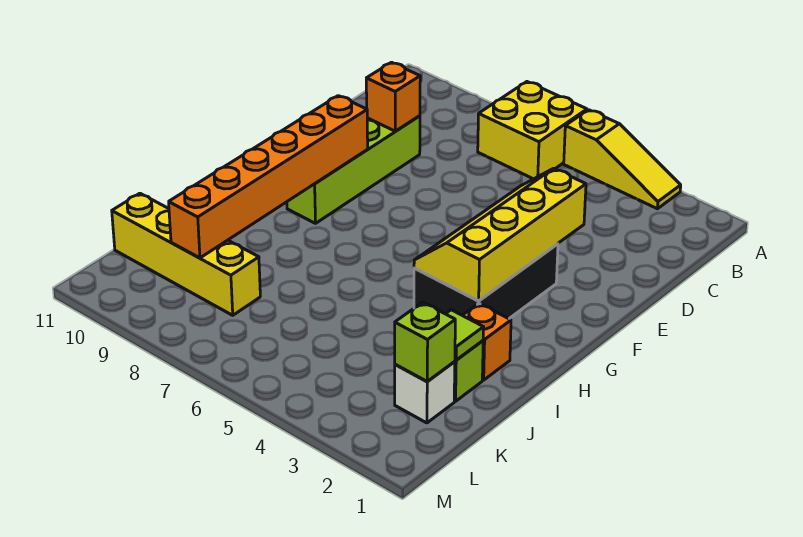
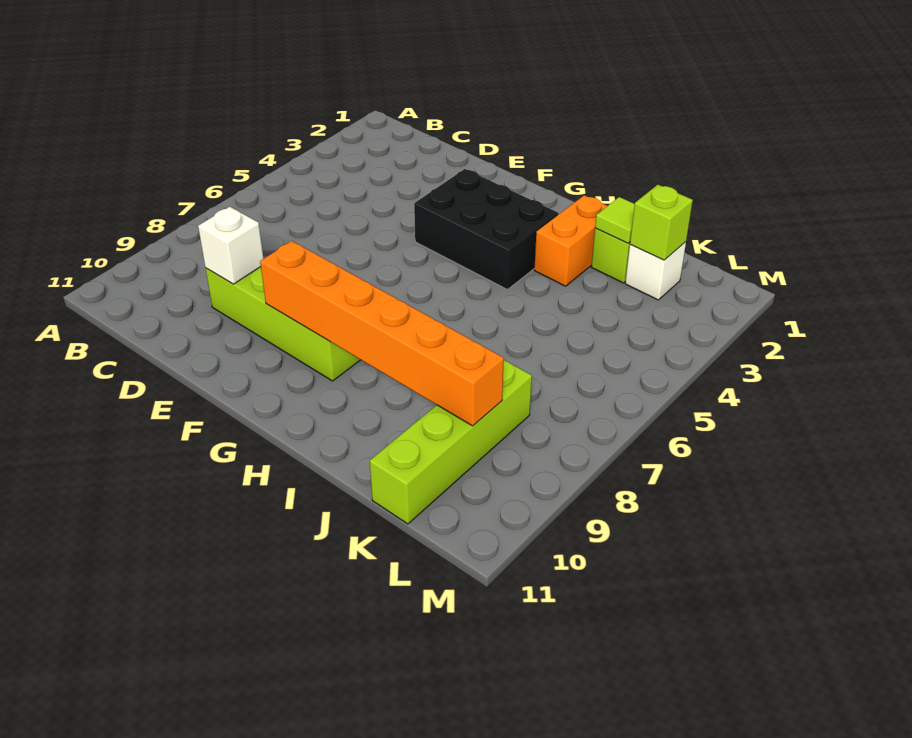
yellow slope A3:A5 level 1 top 5 -> none
yellow brick A6:B7 level 1 -> none
orange brick D9 level 2 -> white brick D9 level 2
yellow slope E3:H4 level 2 top 3 -> none
orange brick I2 level 1 -> orange brick I2:I3 level 1
yellow brick K8:K11 level 1 -> lime brick K8:K11 level 1

